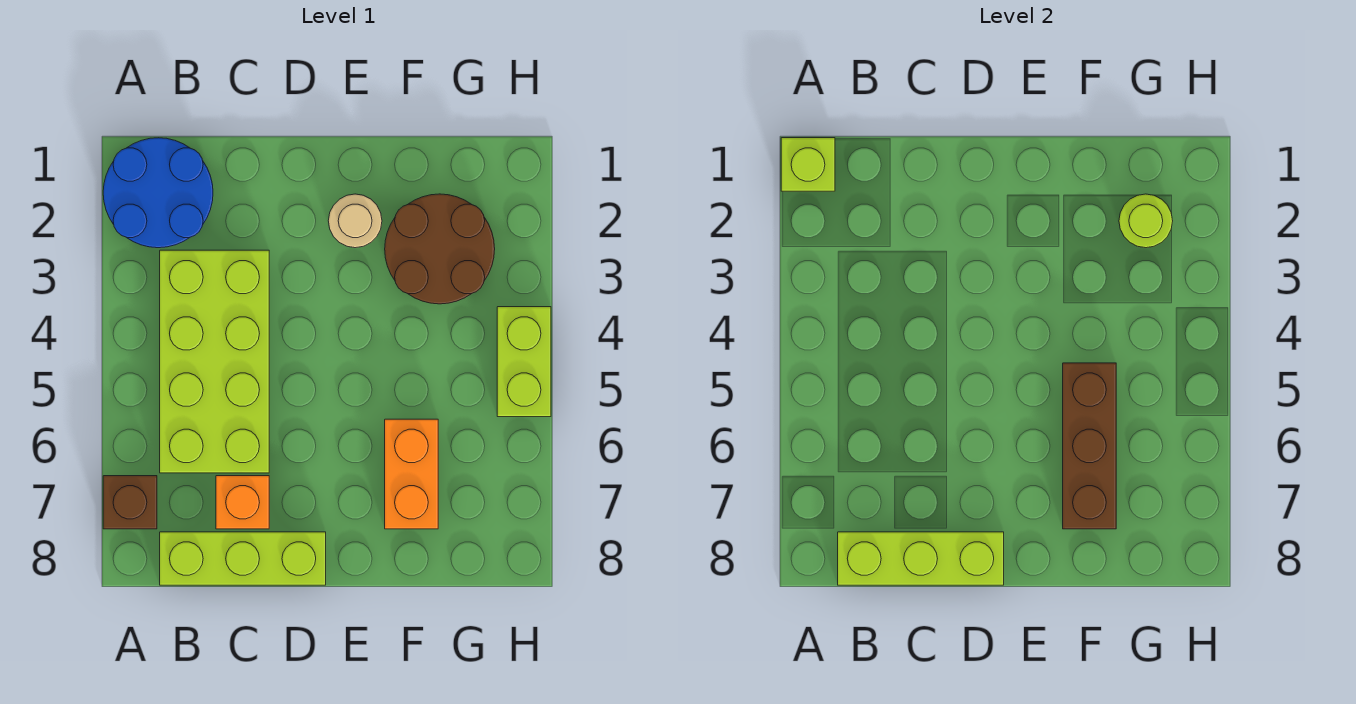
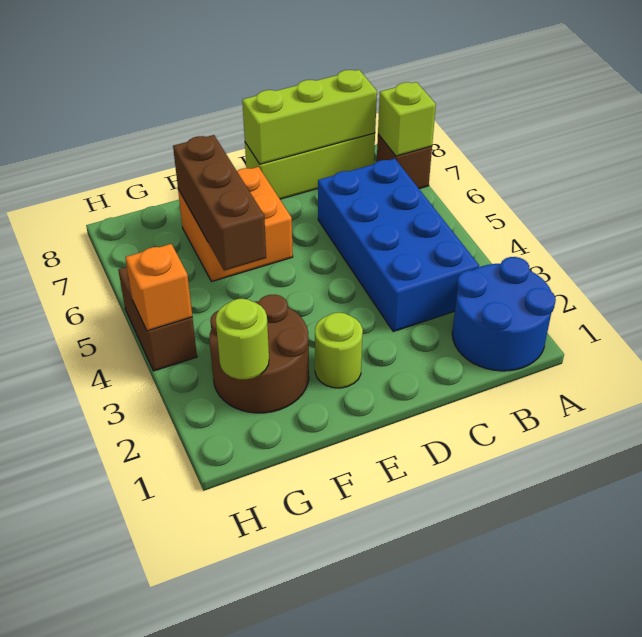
lime brick A1 level 2 -> lime brick A7 level 2
lime brick B3:C6 level 1 -> blue brick B3:C6 level 1
orange brick C7 level 1 -> orange brick H4 level 2
tan round brick E2 level 1 -> lime round brick E2 level 1
orange brick F6:F7 level 1 -> orange brick E6:F7 level 1
lime brick H4:H5 level 1 -> brown brick H4:H5 level 1

